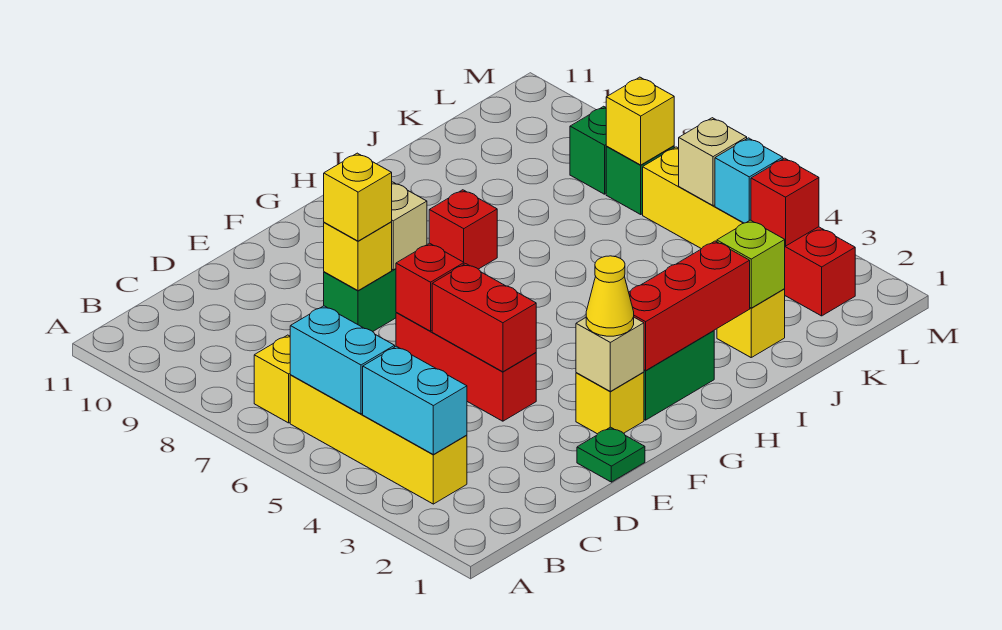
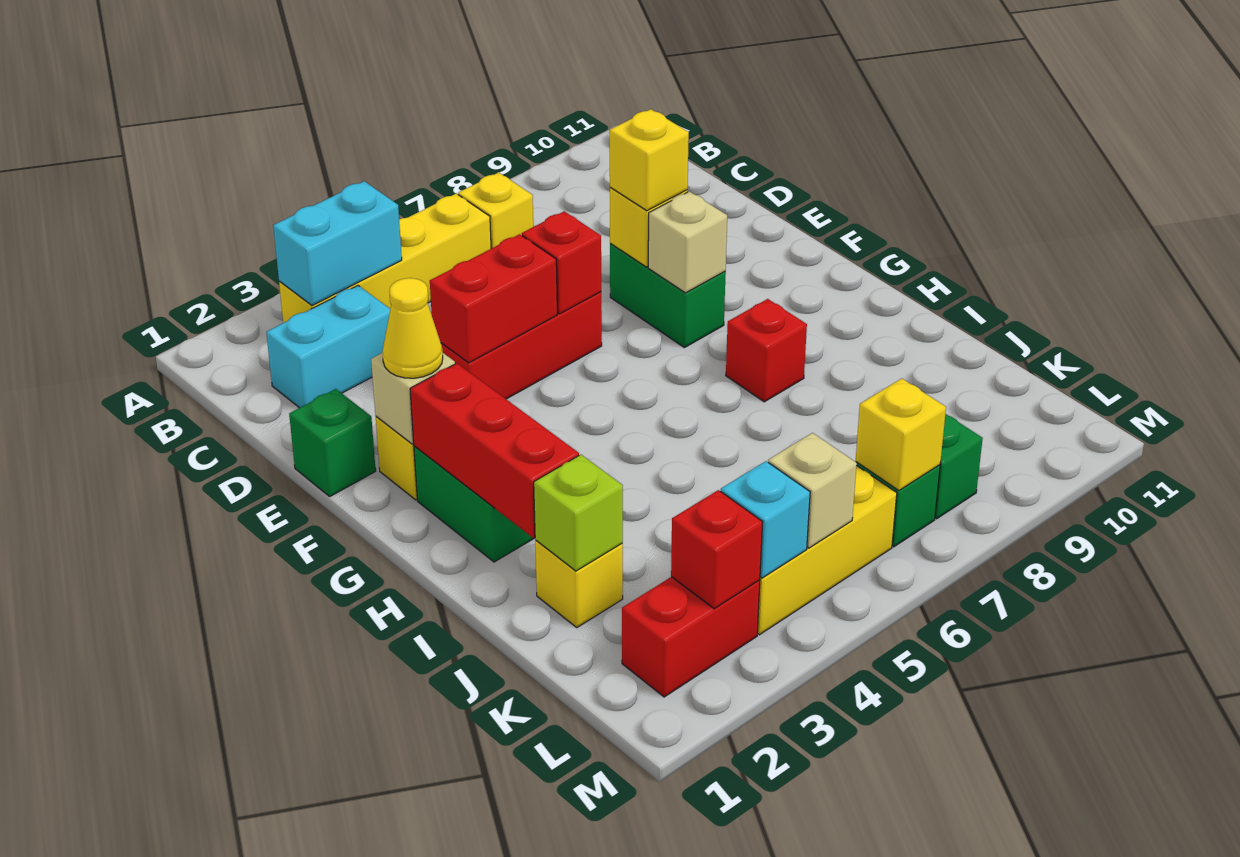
cyan brick B5:B6 level 2 -> cyan brick C2:C3 level 1
green plate E1 level 1 -> green brick E1 level 1

